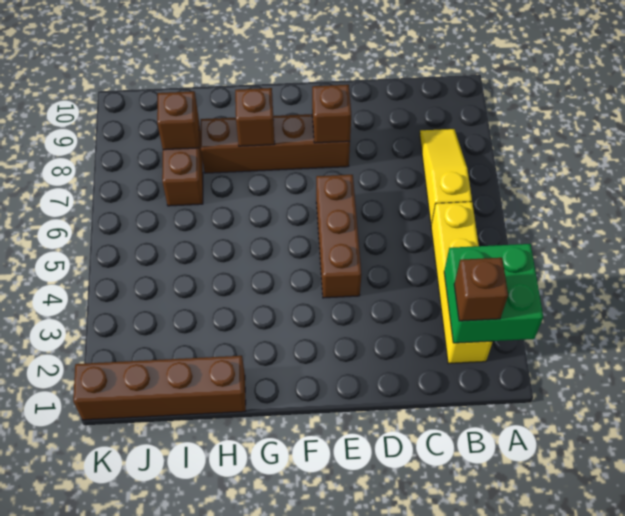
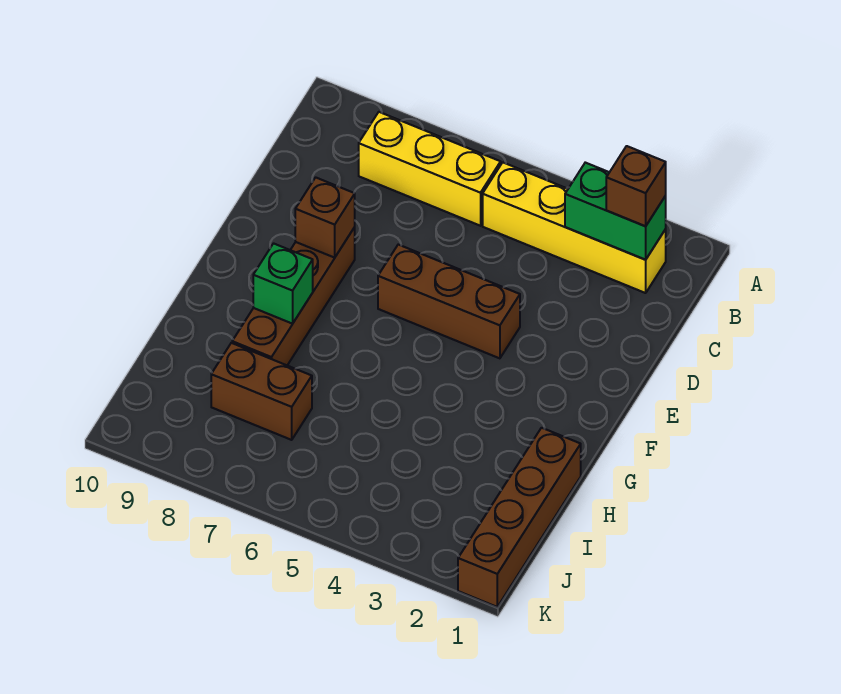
green brick A2:B3 level 2 -> green brick B2:B3 level 2
yellow slope B6:B8 level 1 top 6 -> yellow brick B6:B8 level 1
brown brick G8 level 2 -> green brick G8 level 2
brown brick I8 level 2 -> none

